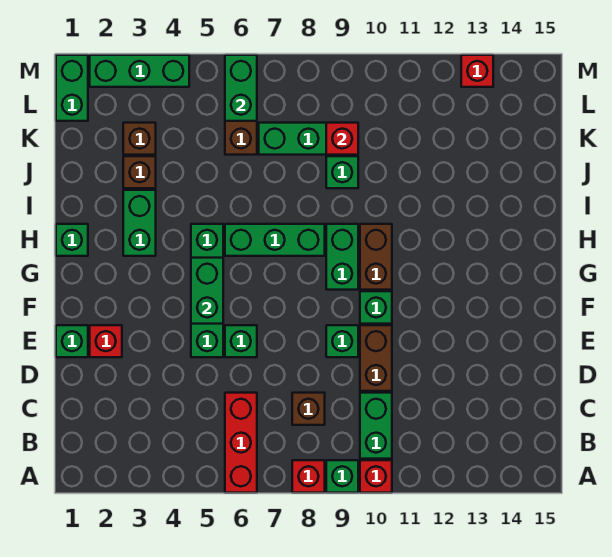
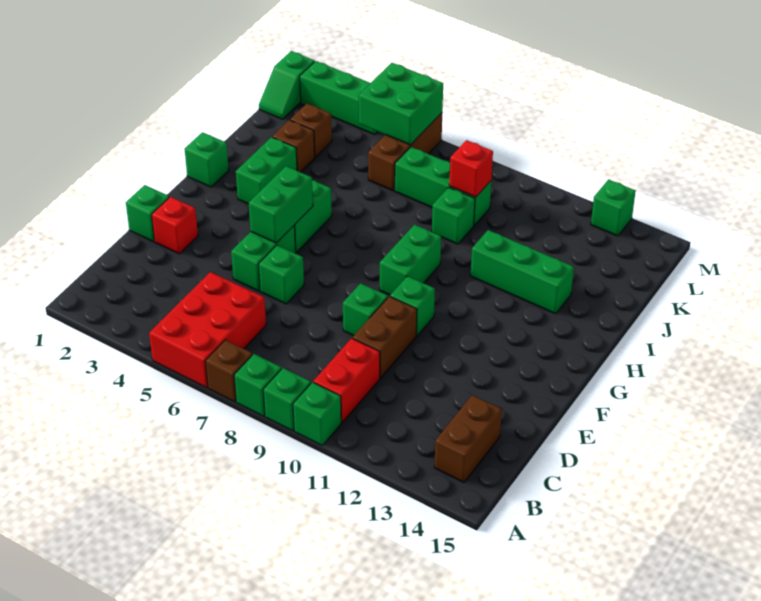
red brick A6:C6 level 1 -> red brick A5:C6 level 1
red brick A8 level 1 -> green brick A8 level 1
red brick A10 level 1 -> green brick A10 level 1
green brick B10:C10 level 1 -> red brick B10:C10 level 1
brown brick C8 level 1 -> brown brick A7 level 1
brown brick G10:H10 level 1 -> brown brick B14:C14 level 1
green brick H6:H8 level 1 -> green brick I11:I13 level 1
green brick L1:M1 level 1 -> green slope L1:M1 level 1 top M
green brick L6:M6 level 2 -> green brick L5:M6 level 2
red brick M13 level 1 -> green brick M13 level 1

